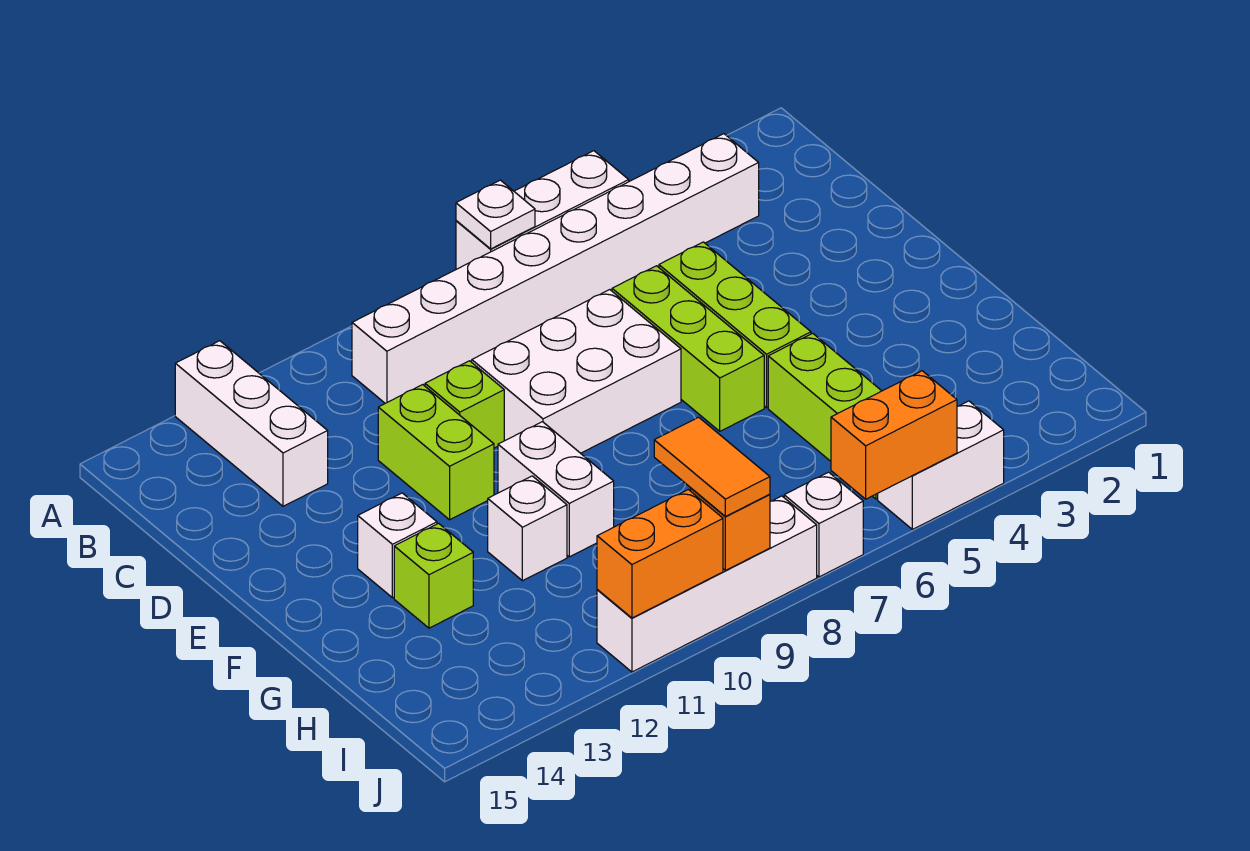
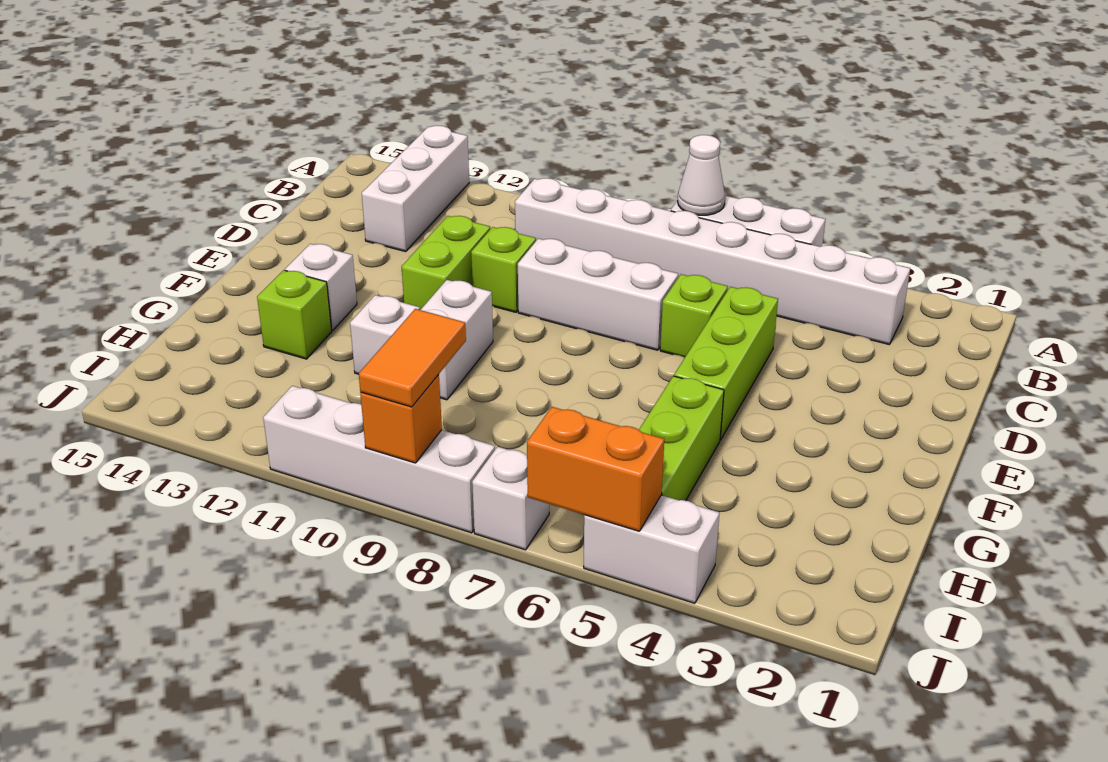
white plate A7 level 2 -> white cone A7 level 2
lime brick D6:F6 level 1 -> lime brick D6 level 1
white brick D7:E9 level 1 -> white brick D7:D9 level 1
orange brick J10:J11 level 2 -> none

